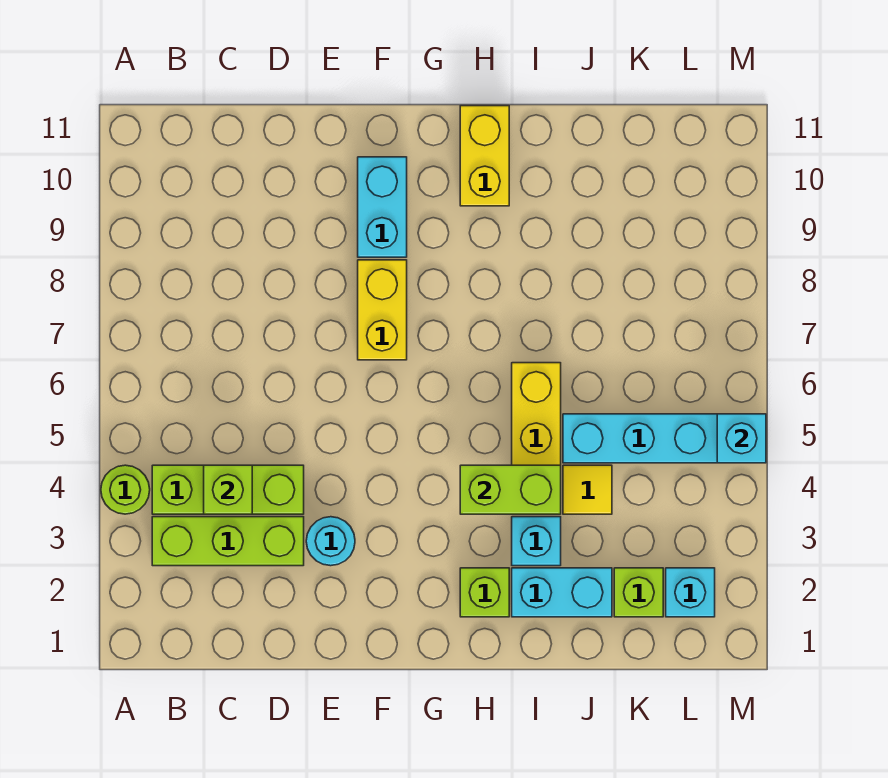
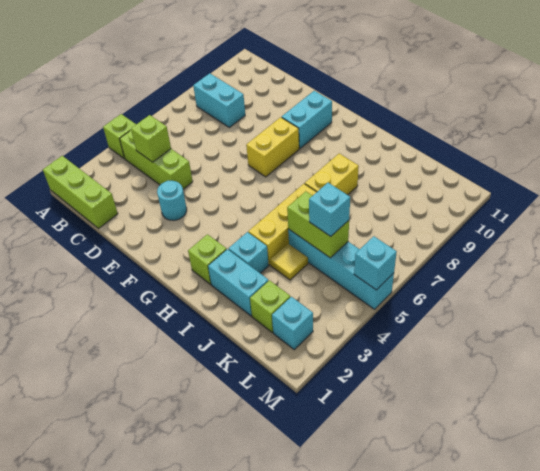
lime round brick A4 level 1 -> lime brick A4 level 1
lime brick B3:D3 level 1 -> lime brick A1:C1 level 1
none -> cyan brick B8:C8 level 1
lime brick H4:I4 level 2 -> lime brick J5:K5 level 2
yellow brick H10:H11 level 1 -> yellow brick I7:I8 level 1
none -> cyan brick K5 level 3

